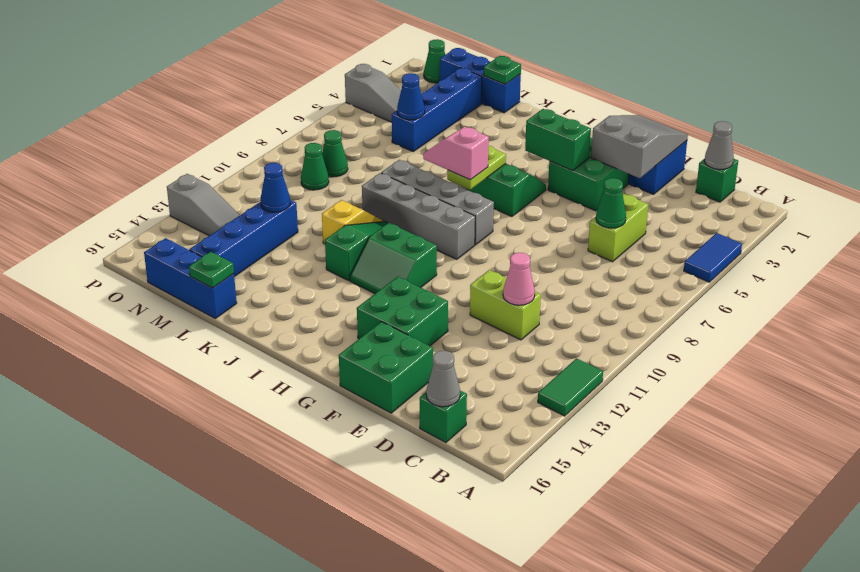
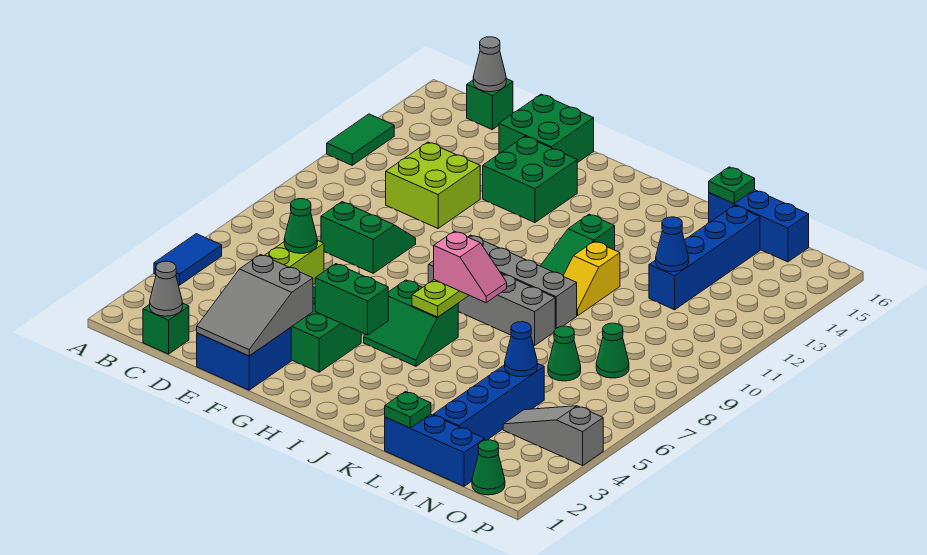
lime brick D11:E11 level 1 -> lime brick D11:E12 level 1
pink cone D11 level 2 -> none
green slope H11:I12 level 1 top 11 -> green slope D8:E9 level 1 top 8
green cone N9 level 1 -> green cone M7 level 1
grey slope N13:P13 level 1 top P -> none

